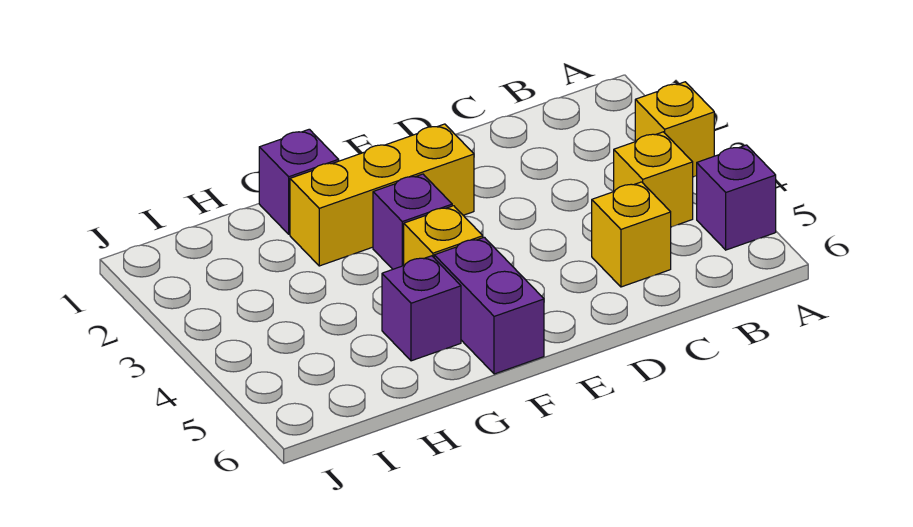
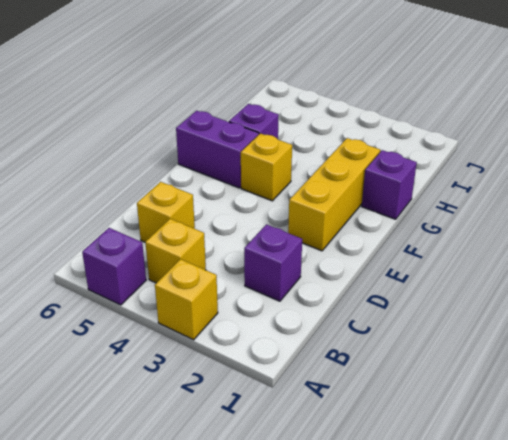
purple brick F3 level 1 -> purple brick C2 level 1

